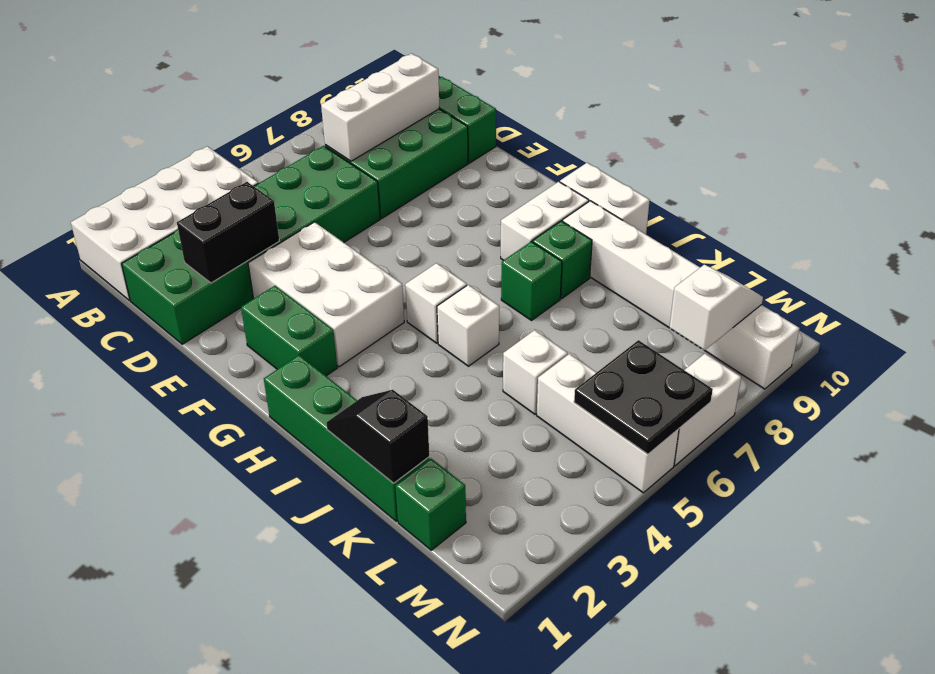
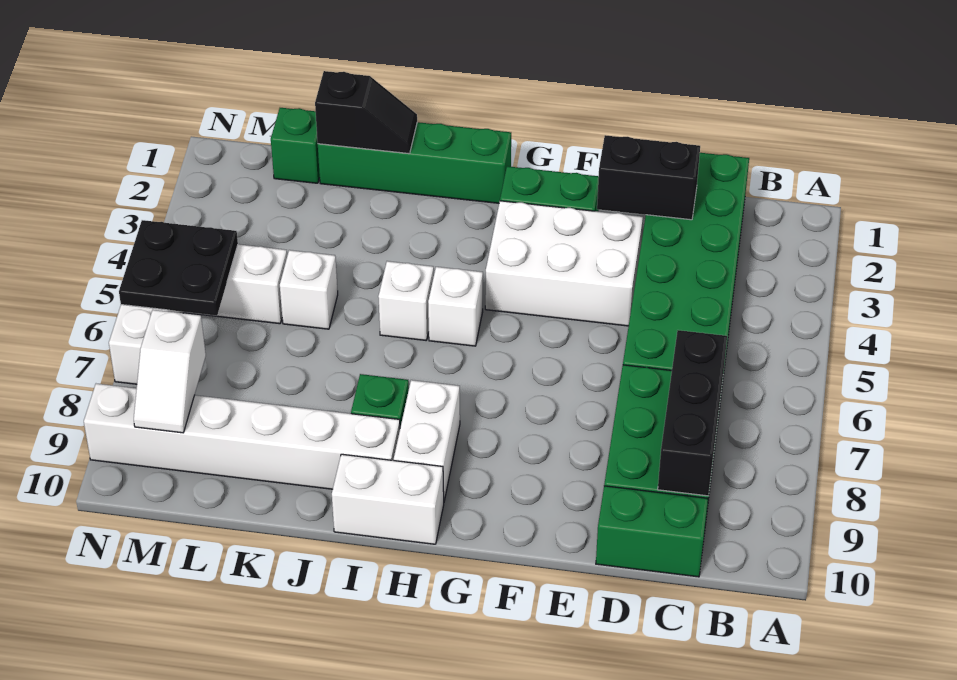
white brick A1:B4 level 1 -> none
white brick C7:C9 level 2 -> black brick C7:C9 level 2
black brick D2:D3 level 2 -> black brick D2:E2 level 2
green brick I7 level 1 -> none

